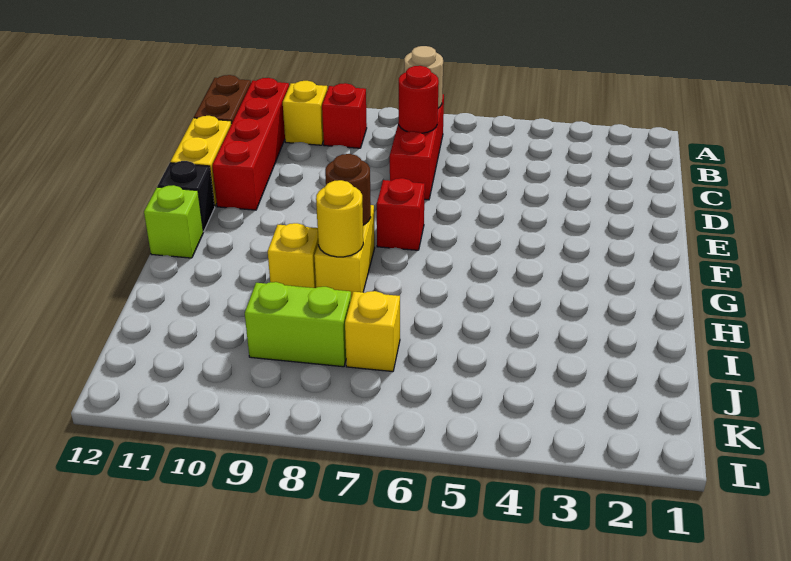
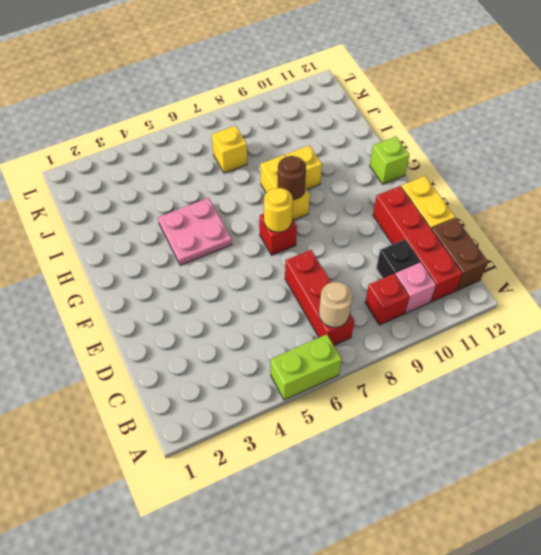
yellow brick B10 level 1 -> pink brick B10 level 1
red round brick C7 level 2 -> none
black brick F12 level 1 -> black brick C10 level 1
none -> pink plate G4:H5 level 1
yellow round brick H8 level 2 -> yellow round brick F7 level 2
lime brick J8:J9 level 1 -> lime brick A5:A6 level 1

